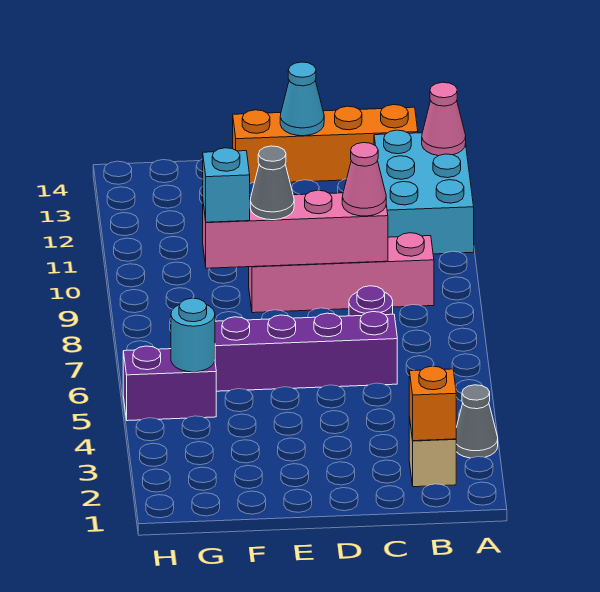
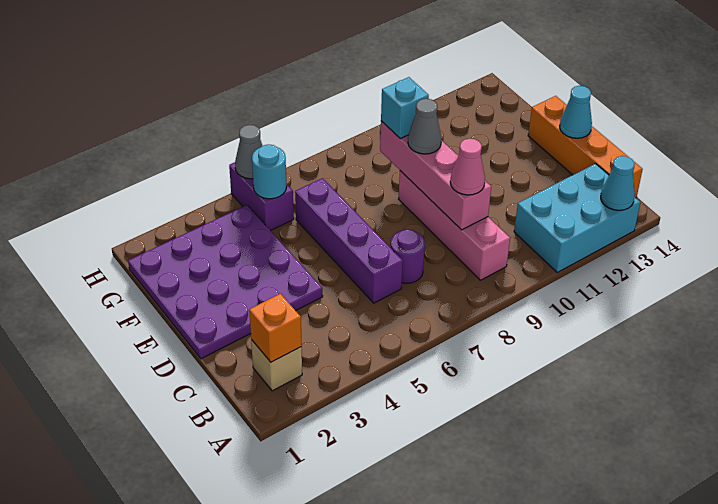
grey cone A3 level 1 -> grey cone H5 level 2
pink cone A13 level 2 -> cyan cone A13 level 2
none -> purple plate D1:G4 level 1

